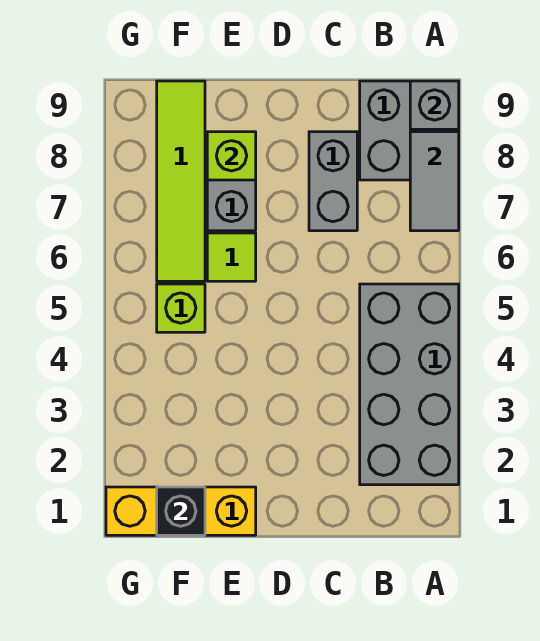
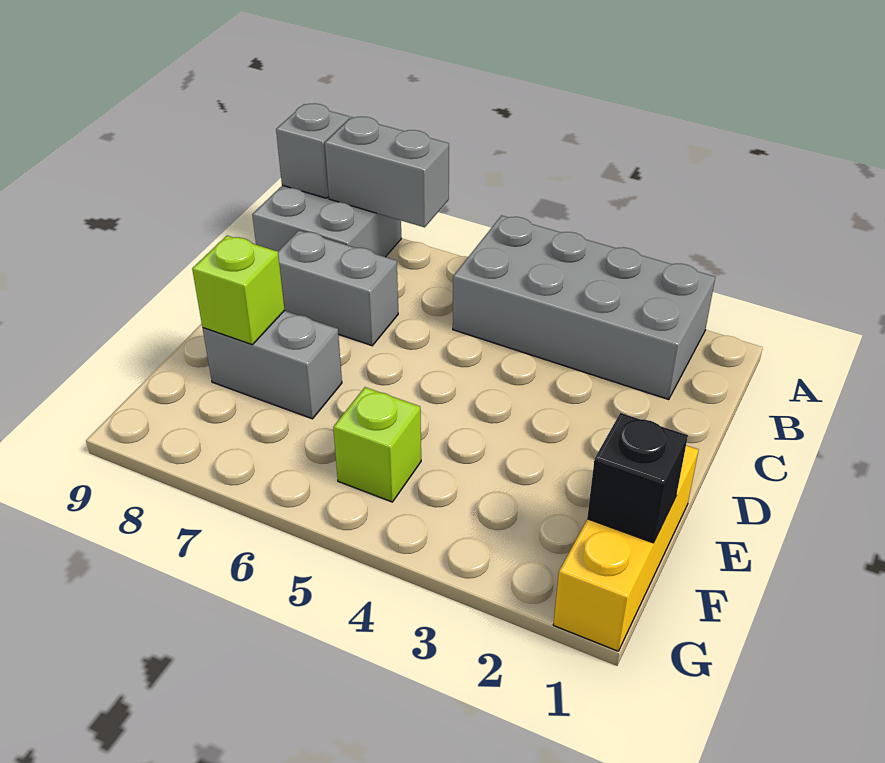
grey tile A7:A8 level 2 -> grey brick A7:A8 level 2
lime tile E6 level 1 -> none
lime tile F6:F9 level 1 -> none

